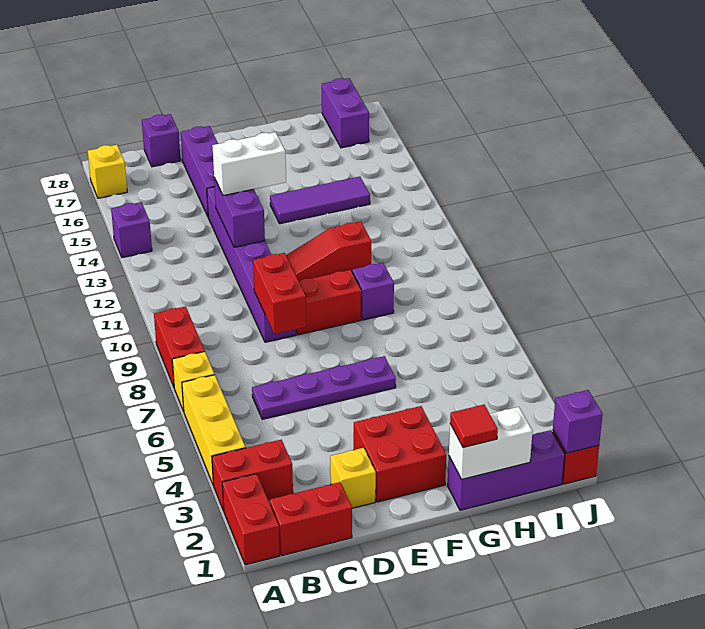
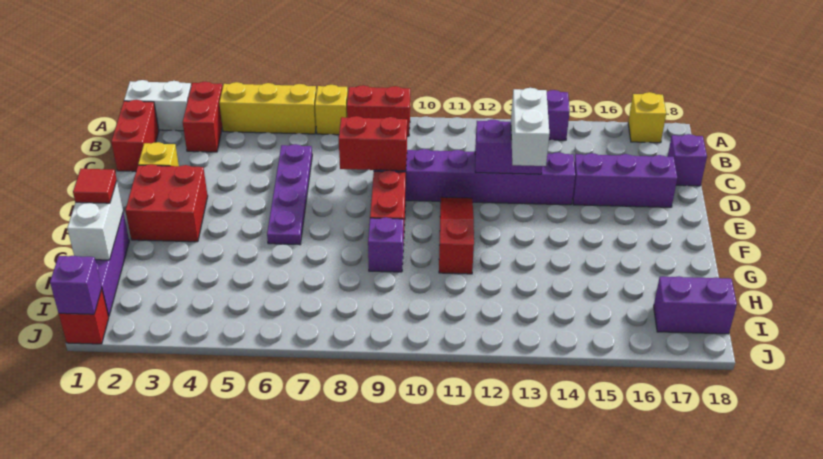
red brick A1:A2 level 1 -> white brick A1:A2 level 1
purple tile F14:H14 level 1 -> none

